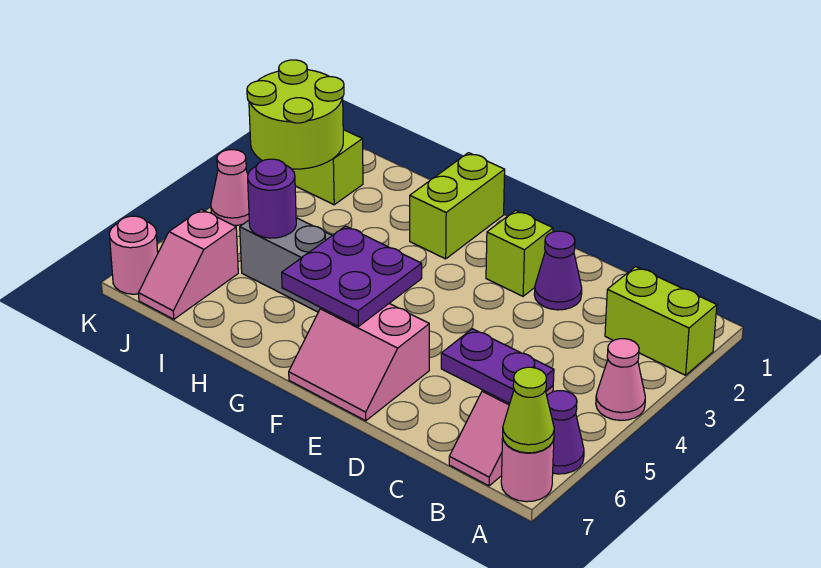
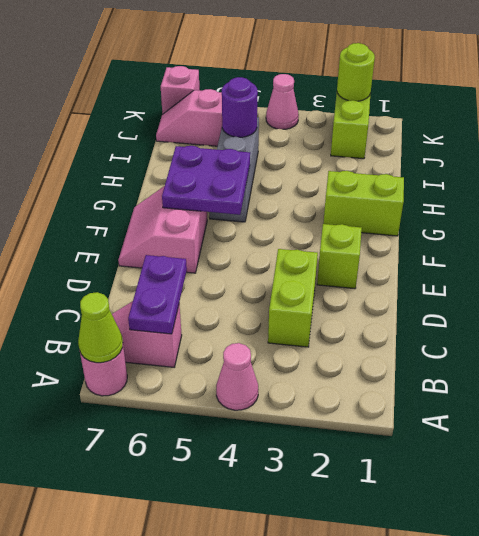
lime brick A2:B2 level 1 -> lime brick C3:D3 level 1
purple cone A6 level 1 -> none
purple cone D2 level 1 -> none
lime round brick J2:K3 level 2 -> lime round brick K2 level 2
pink round brick K7 level 1 -> pink brick K7 level 1

